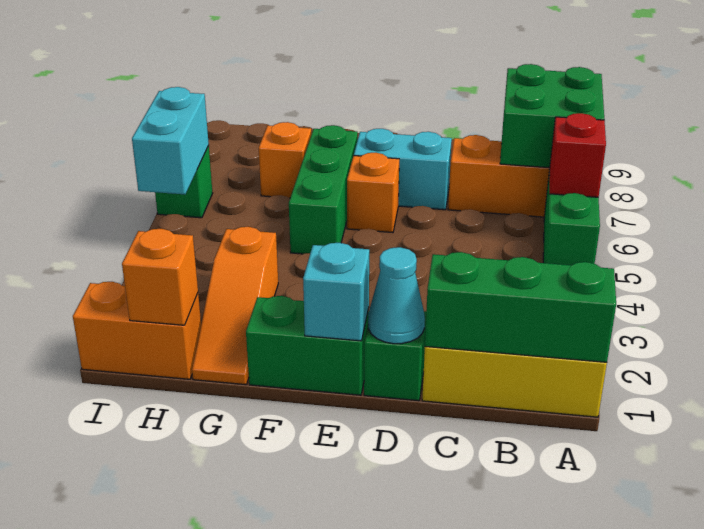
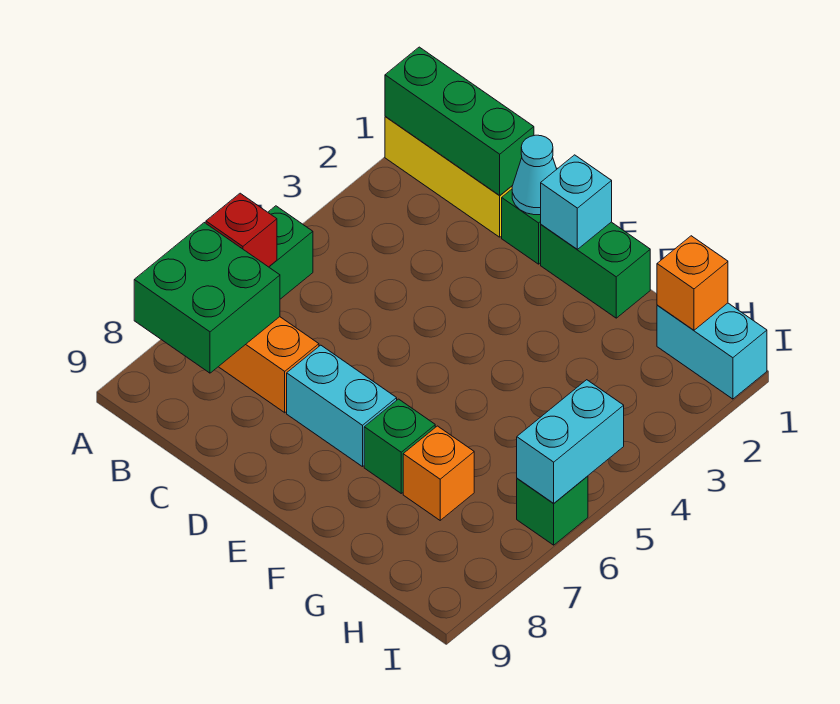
orange brick E6 level 1 -> none
green brick F5:F7 level 1 -> green brick F7 level 1
orange slope G1:G3 level 1 top 3 -> none
orange brick H1:I1 level 1 -> cyan brick H1:I1 level 1

